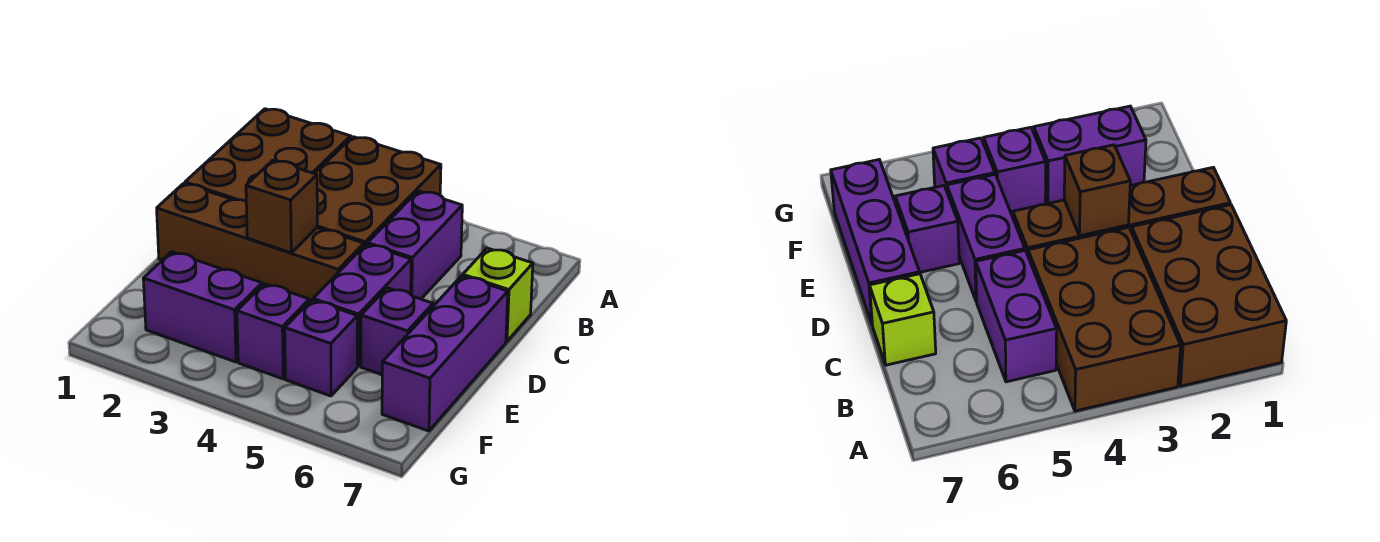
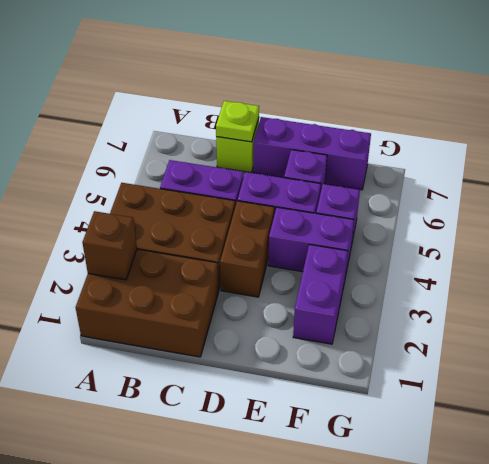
none -> lime plate C7 level 2
brown brick D1:D4 level 1 -> brown brick D3:D4 level 1
brown brick D3 level 2 -> brown brick A2 level 2
purple brick F4 level 1 -> purple brick E4:F4 level 1

